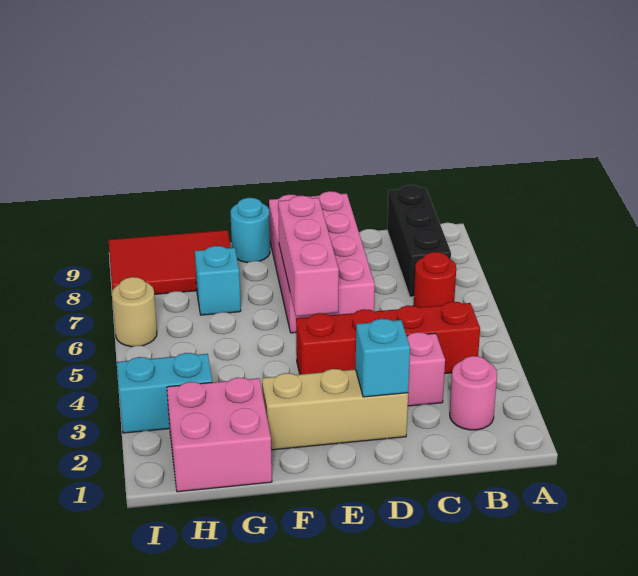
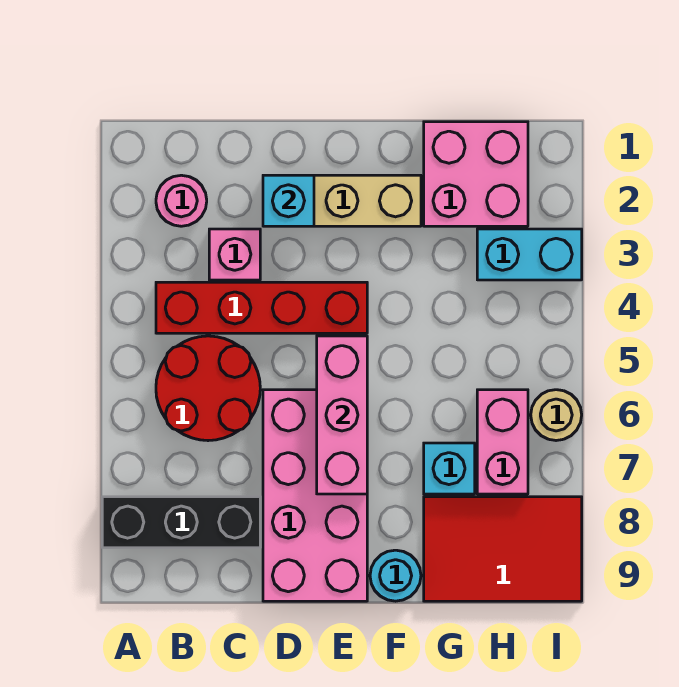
red round brick B6 level 1 -> red round brick B5:C6 level 1
black brick B7:B9 level 1 -> black brick A8:C8 level 1
none -> pink brick H6:H7 level 1

